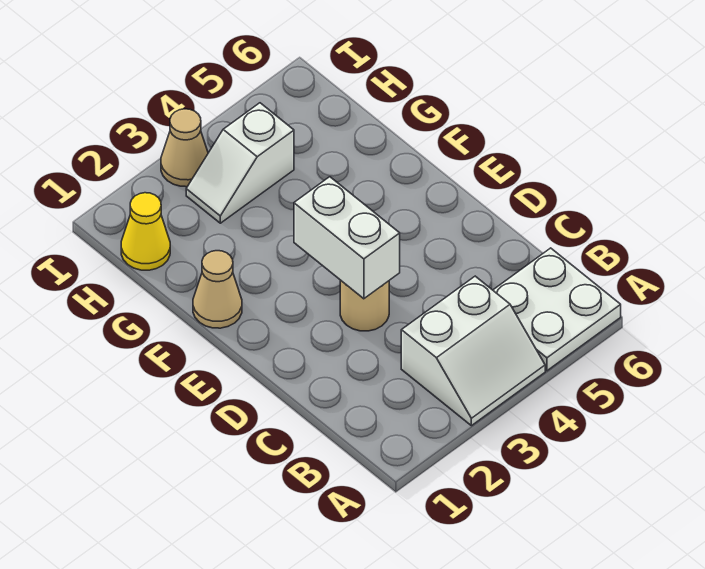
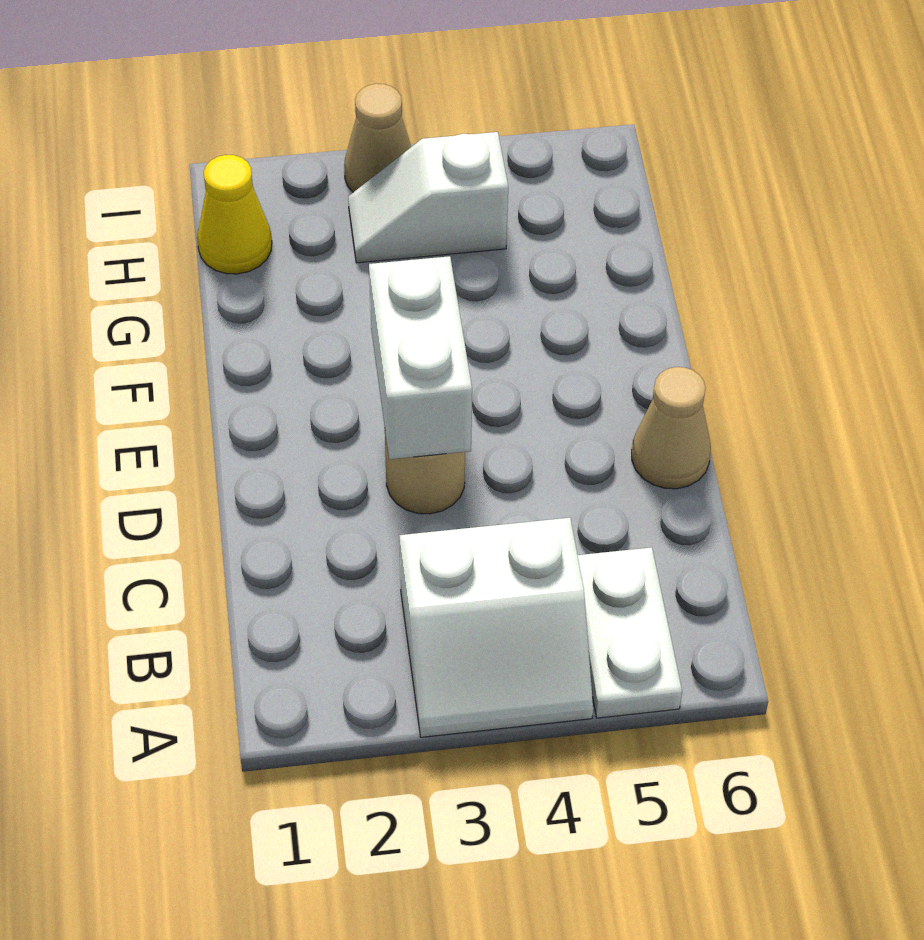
white plate A5:B6 level 1 -> white plate A5:B5 level 1
tan cone F1 level 1 -> tan cone D6 level 1

